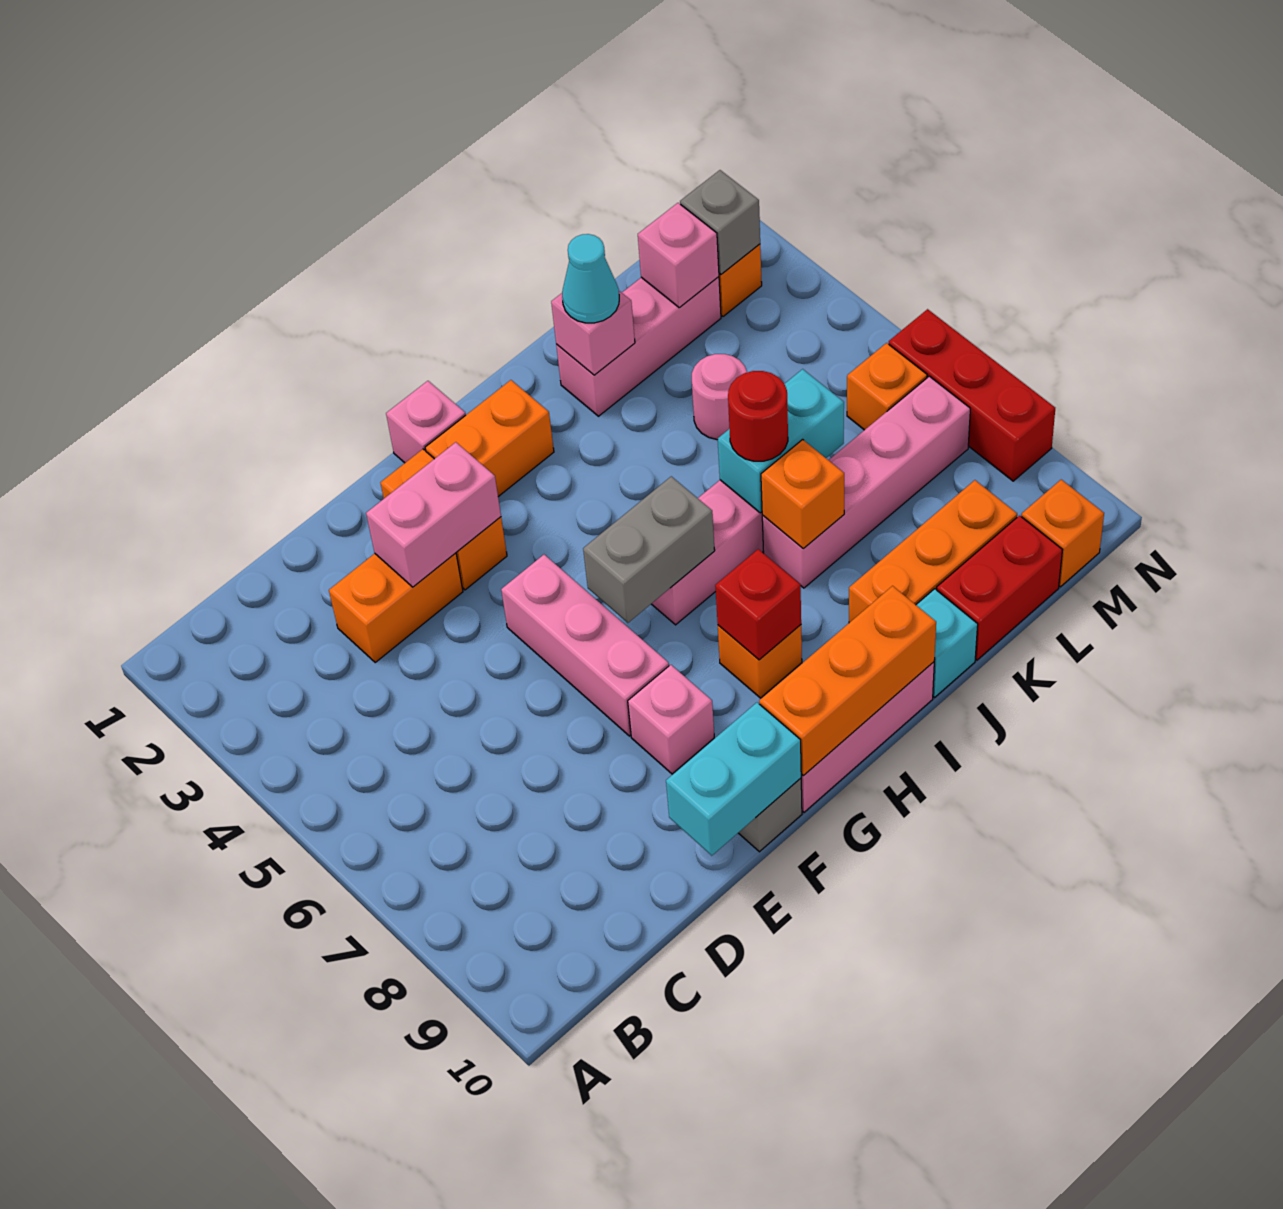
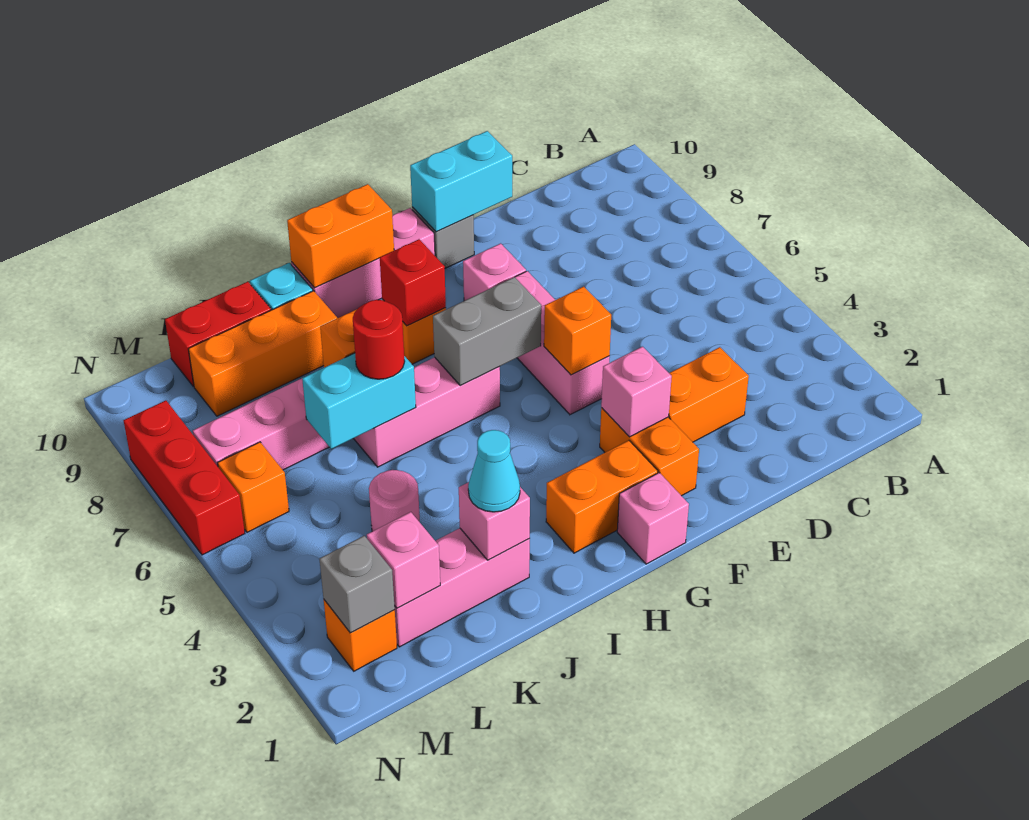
pink brick E3:F3 level 2 -> pink brick F3 level 2
orange brick G10:I10 level 2 -> orange brick H10:I10 level 2
orange brick M10 level 1 -> orange brick F5 level 2

